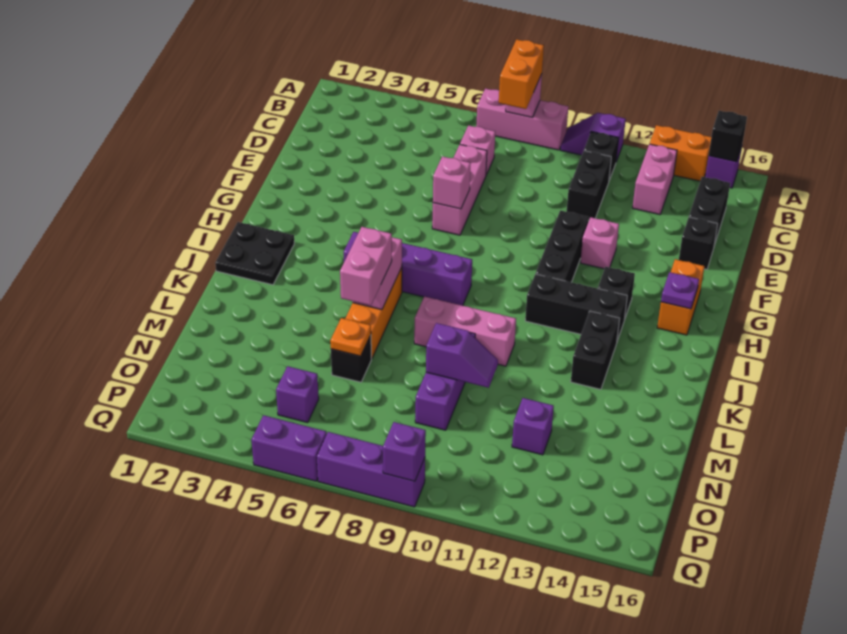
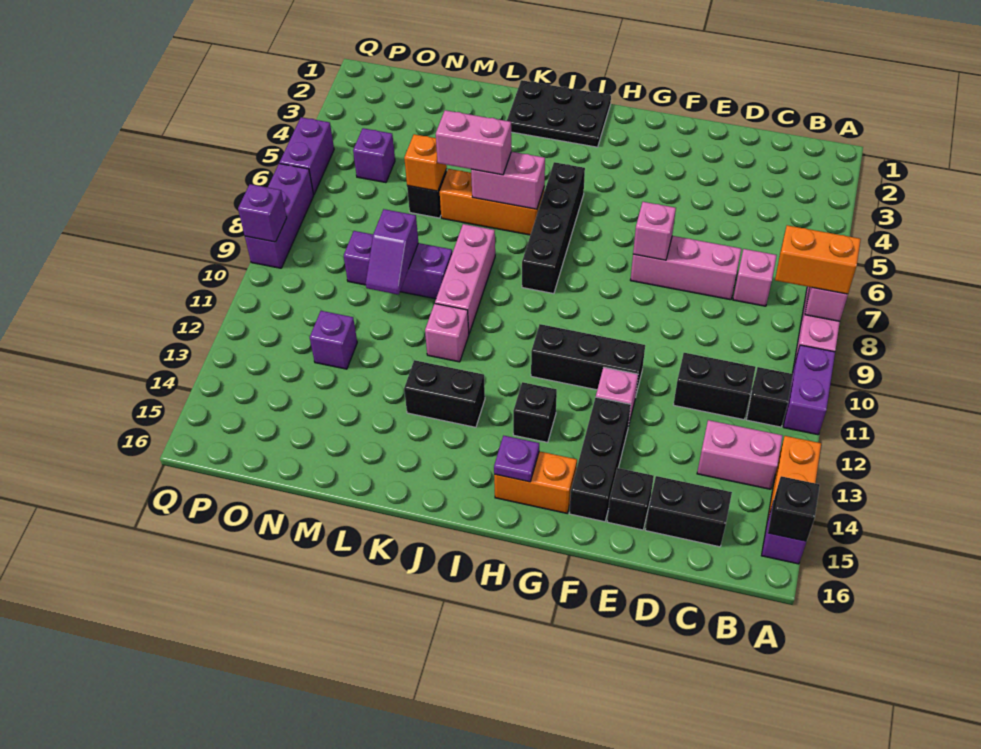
purple slope A10:A11 level 1 top 11 -> purple brick A10:A11 level 1
black plate I1:J2 level 1 -> black plate I1:K2 level 1
purple brick I5:I8 level 1 -> black brick I5:I8 level 1
black brick I11:I13 level 1 -> black brick F13:F15 level 1
none -> pink brick K11 level 1
orange plate M6 level 2 -> orange brick M6 level 2

